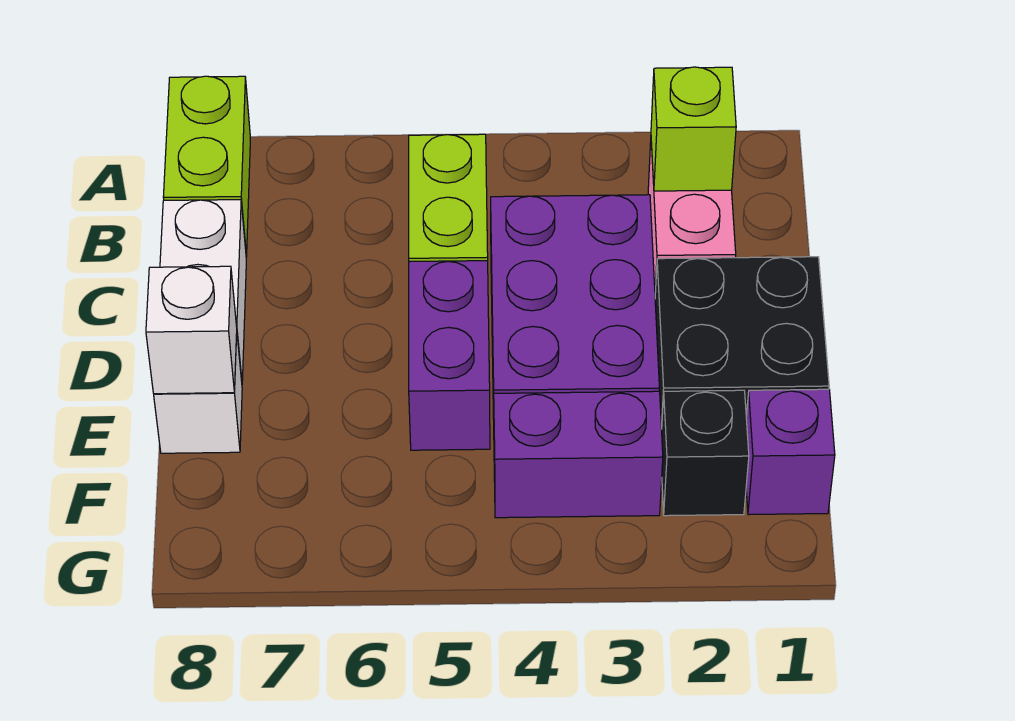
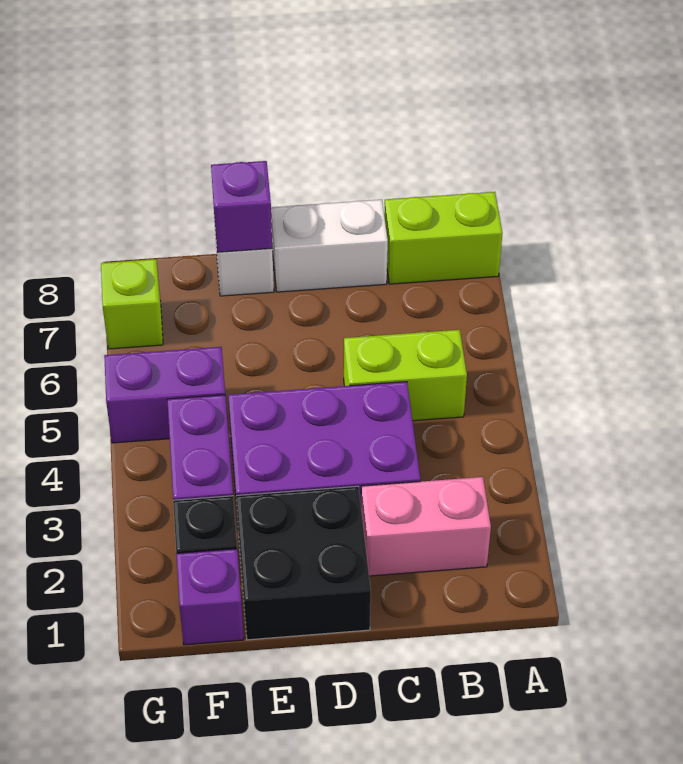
lime brick B2 level 2 -> lime brick G7 level 1
purple brick D5:E5 level 1 -> purple brick F5:G5 level 1
white brick E8 level 2 -> purple brick E8 level 2

